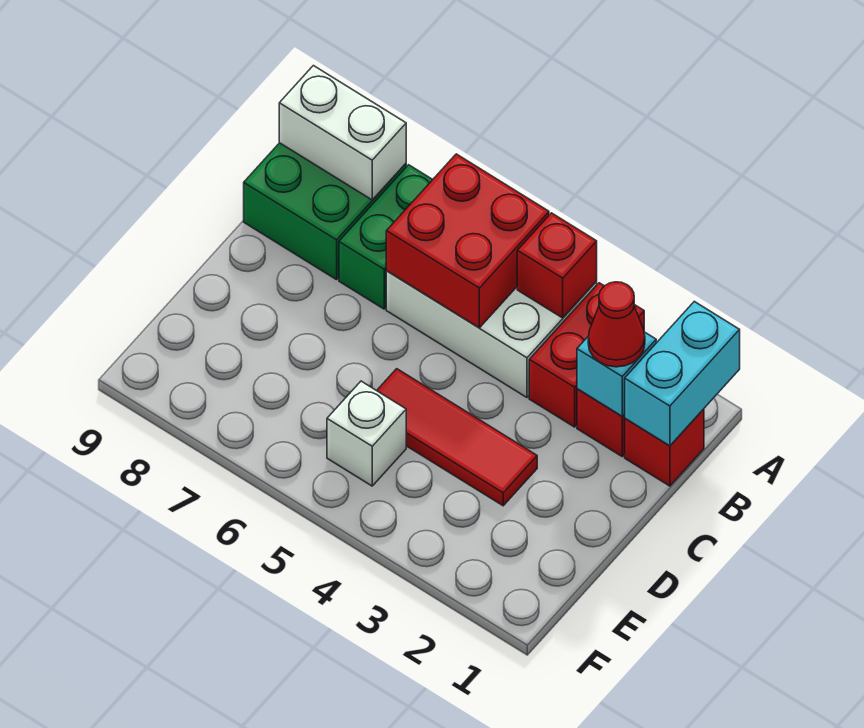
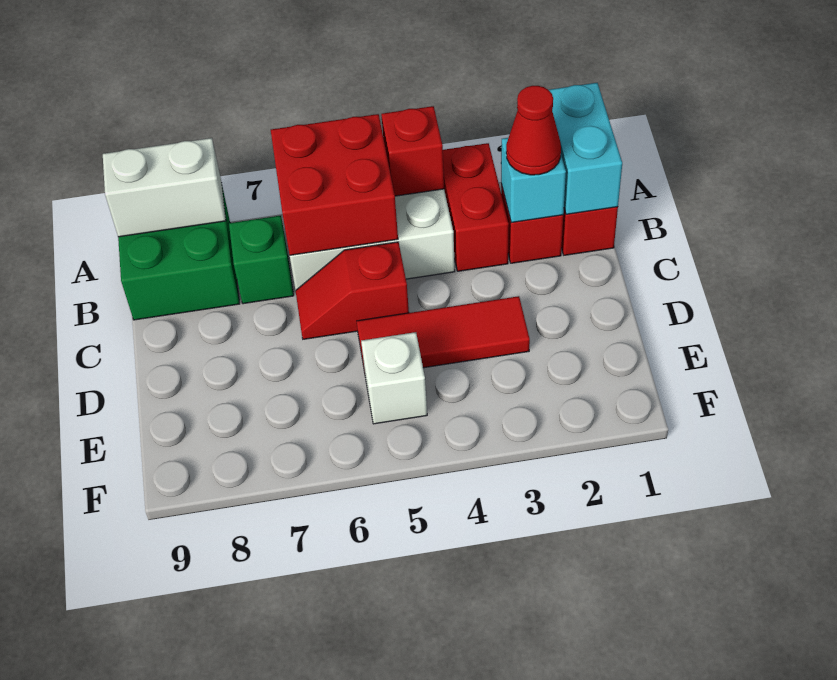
green brick A7:B7 level 1 -> green brick B7 level 1
none -> red slope C5:C6 level 1 top 5

